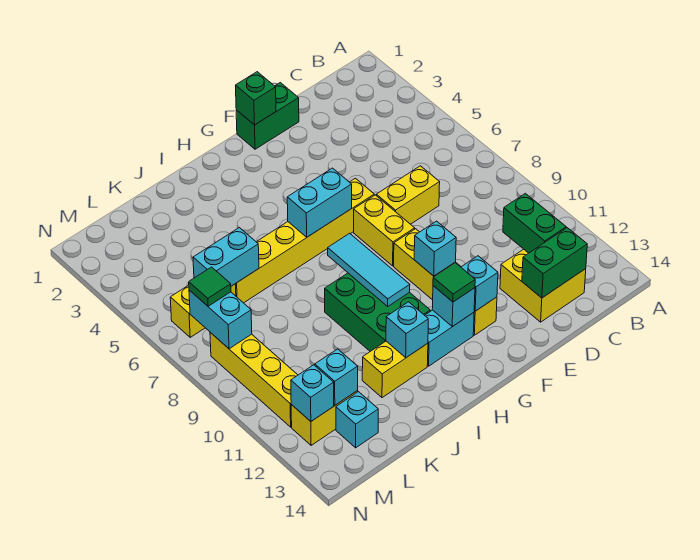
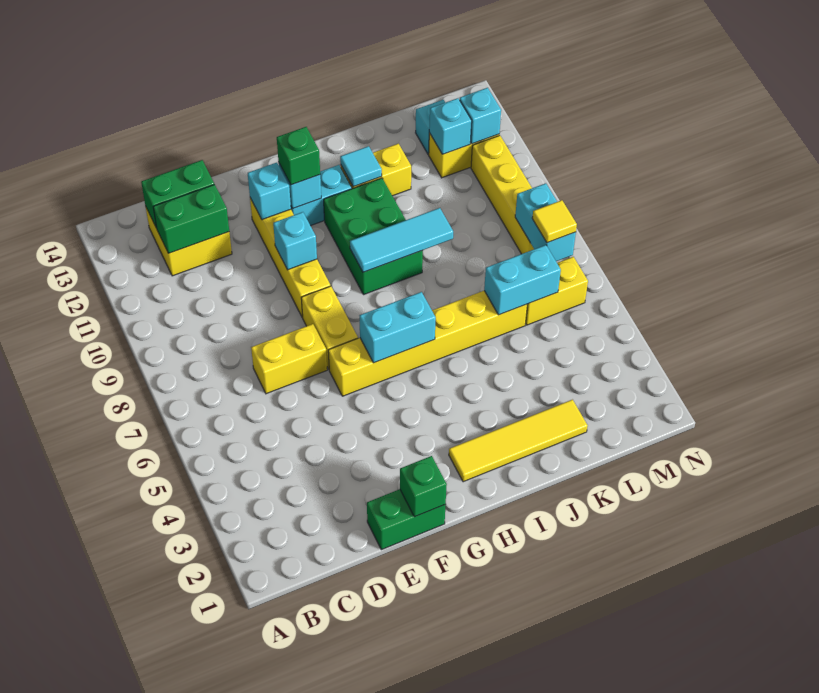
green brick C11:C12 level 2 -> green brick C12:D12 level 2
green tile G12 level 3 -> green brick G12 level 3
none -> yellow tile H2:K2 level 1
cyan tile H8:H10 level 2 -> cyan tile H9:J9 level 2
cyan brick I12 level 2 -> cyan tile I12 level 2
green tile M7 level 3 -> yellow tile M7 level 3

